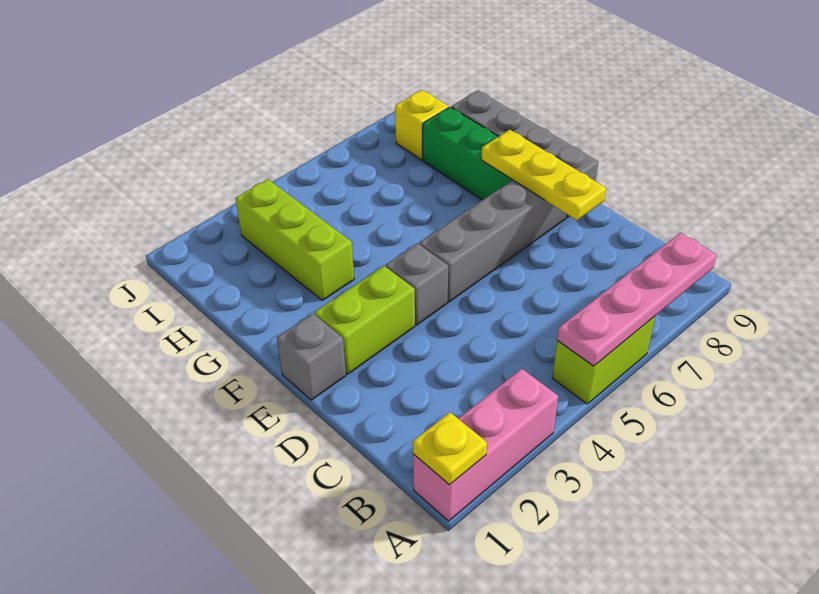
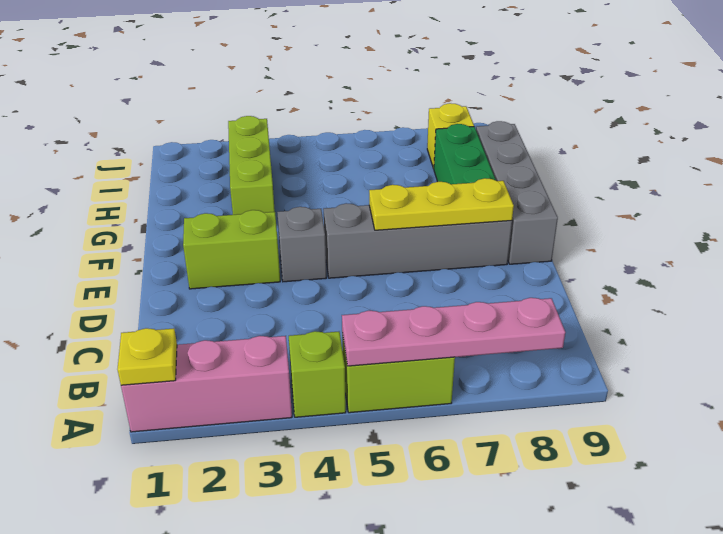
none -> lime brick A4 level 1
yellow plate D8:F8 level 2 -> yellow plate E6:E8 level 2
grey brick E1 level 1 -> none

